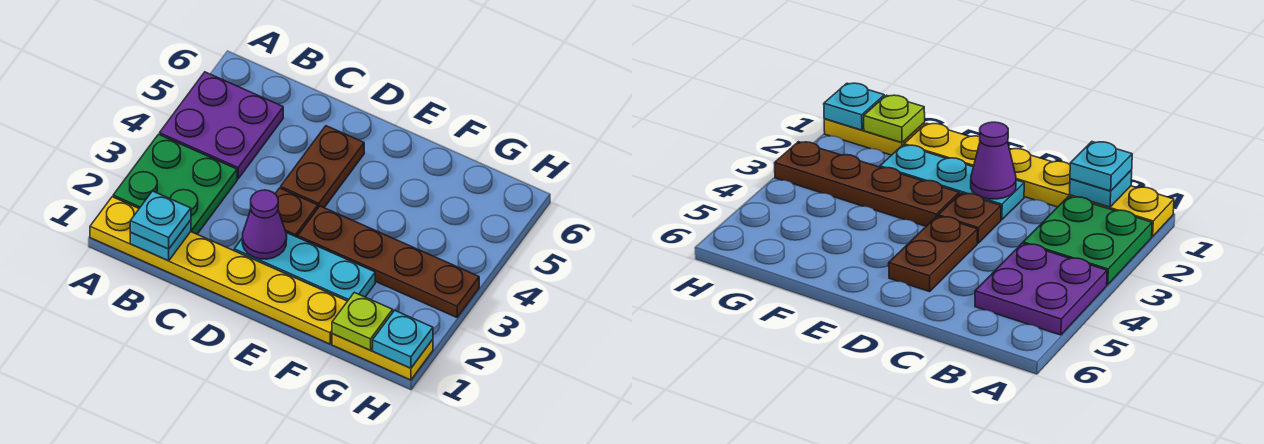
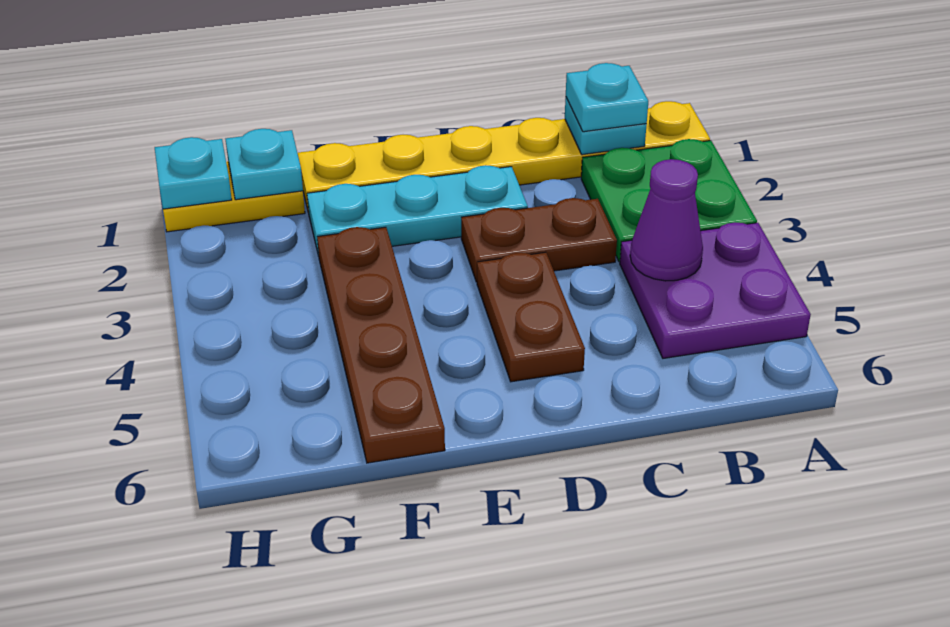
purple cone D2 level 2 -> purple cone B4 level 2
brown plate D3 level 1 -> brown plate C3:D3 level 1
brown plate E3:H3 level 1 -> brown plate F3:F6 level 1
lime plate G1 level 2 -> cyan plate G1 level 2

